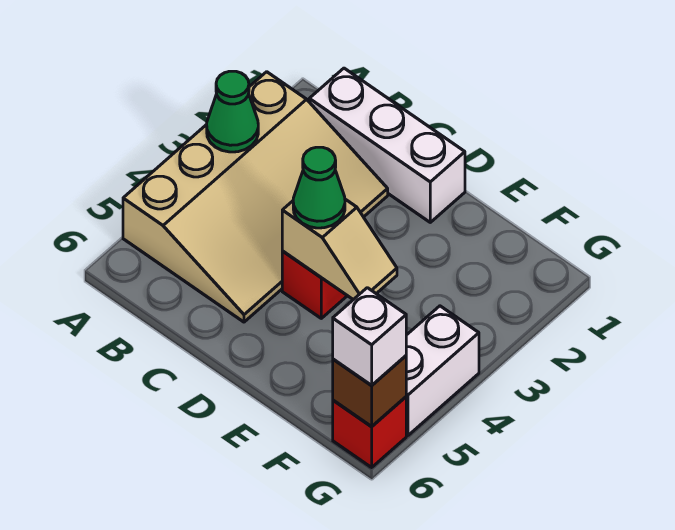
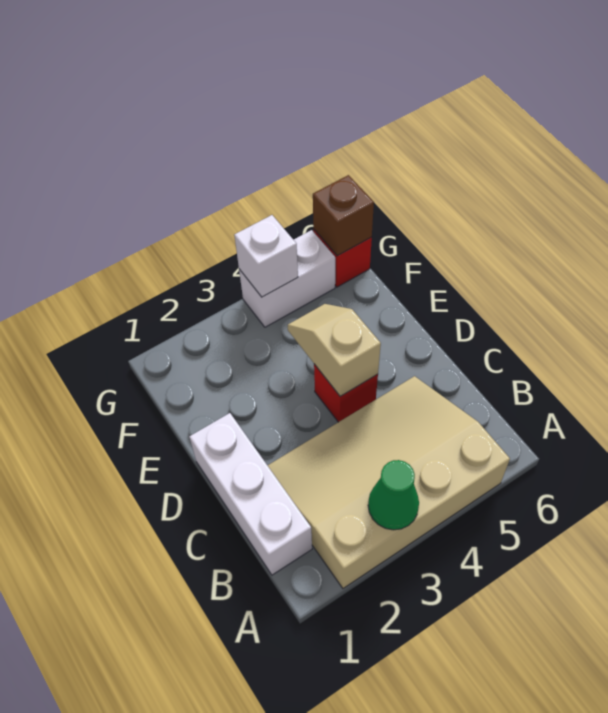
green cone D4 level 3 -> none
white brick G6 level 3 -> white brick G4 level 2

